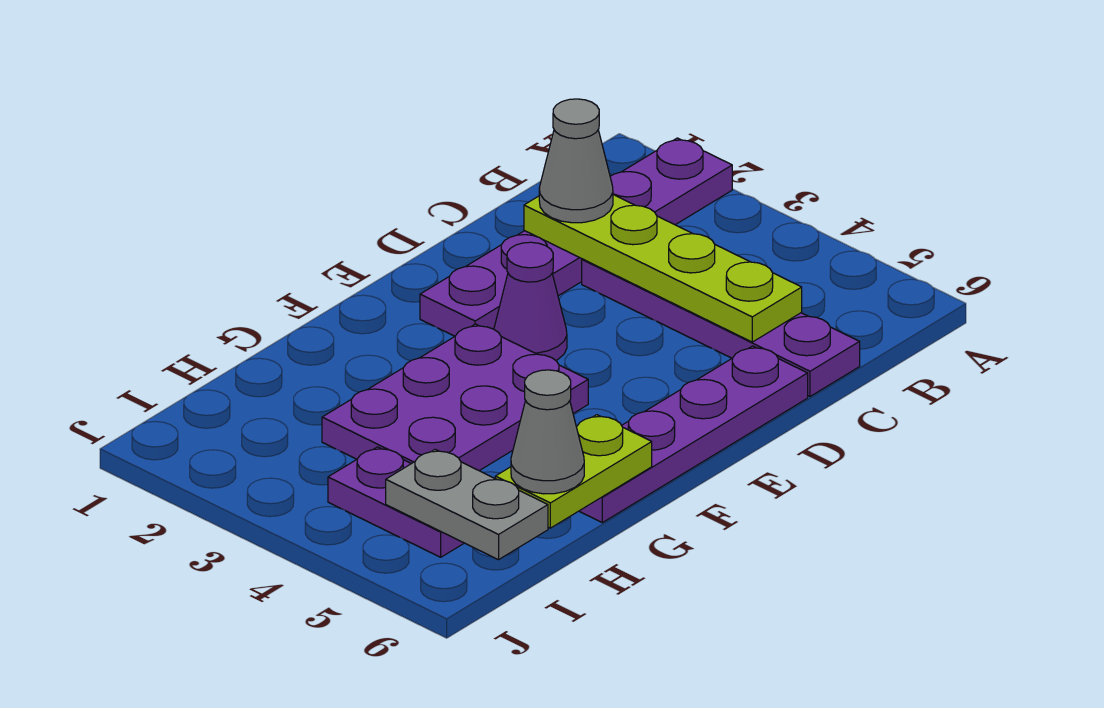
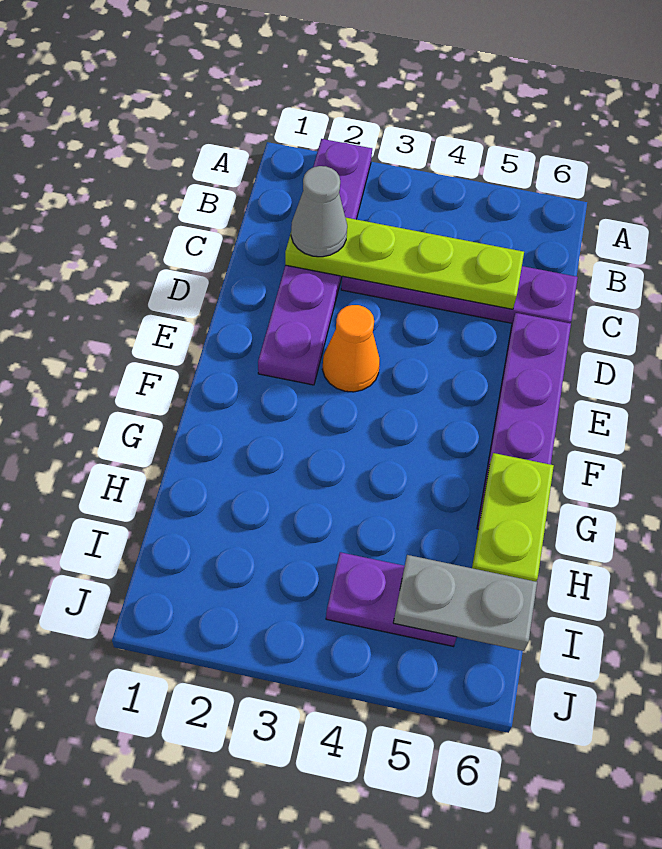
purple cone E3 level 1 -> orange cone E3 level 1
purple plate F3:H4 level 1 -> none
grey cone H6 level 3 -> none

